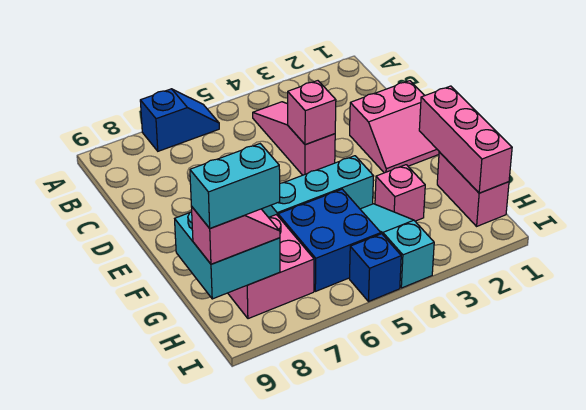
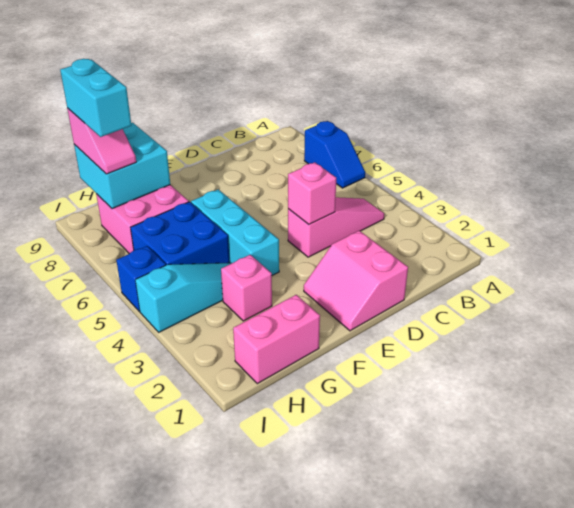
pink brick F1:H1 level 2 -> none

